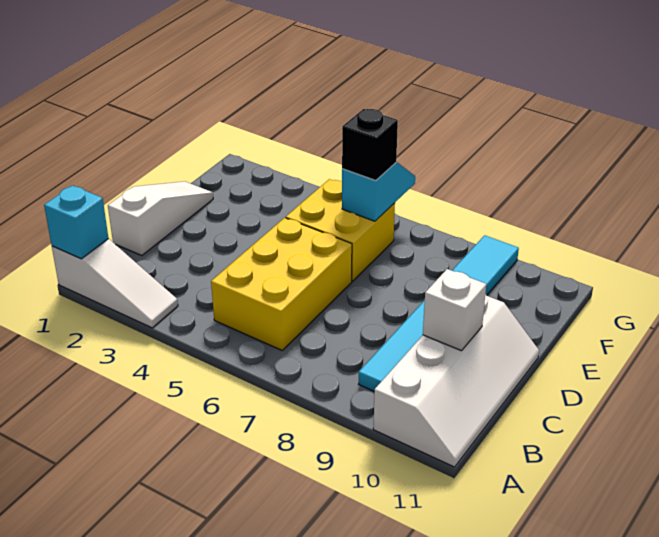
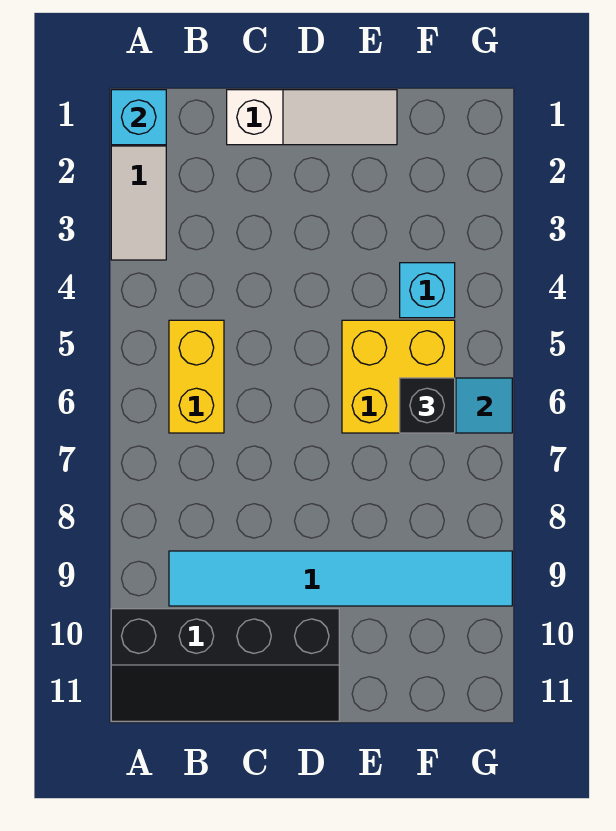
white slope A10:D11 level 1 top 10 -> black slope A10:D11 level 1 top 10
yellow brick B5:D6 level 1 -> yellow brick B5:B6 level 1
white brick C10 level 2 -> none
none -> cyan brick F4 level 1

